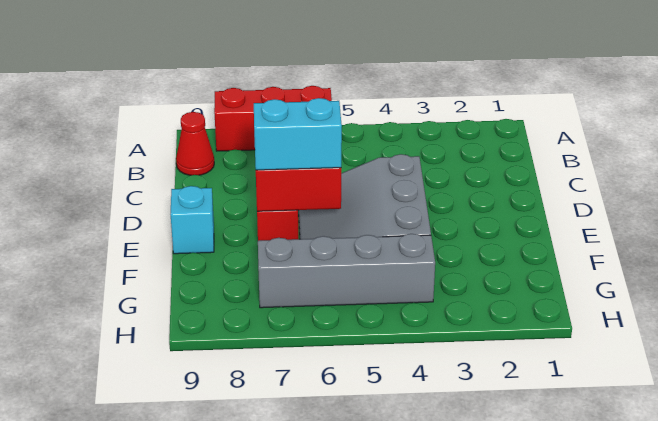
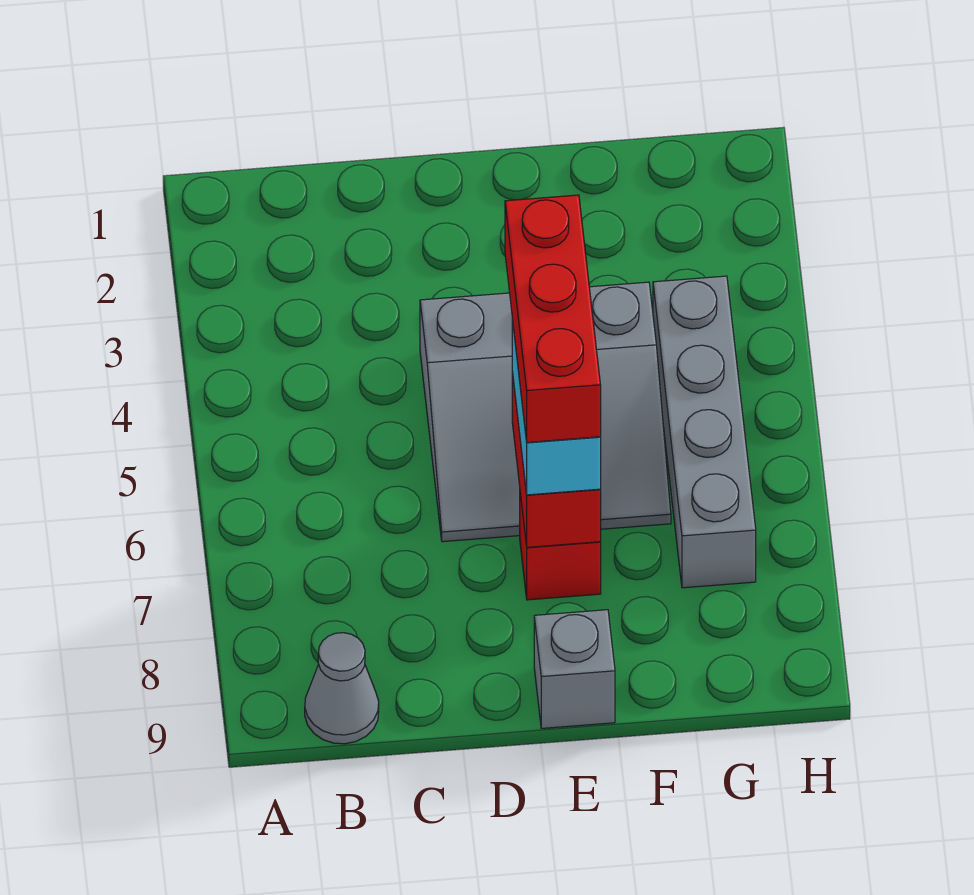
red brick A6:A8 level 1 -> red brick E5:E7 level 4
red cone B9 level 1 -> grey cone B9 level 1
cyan brick E9 level 1 -> grey brick E9 level 1

